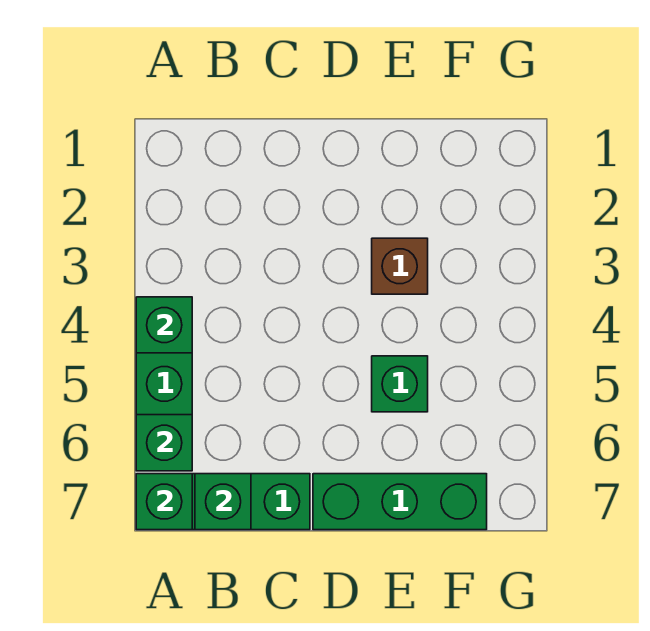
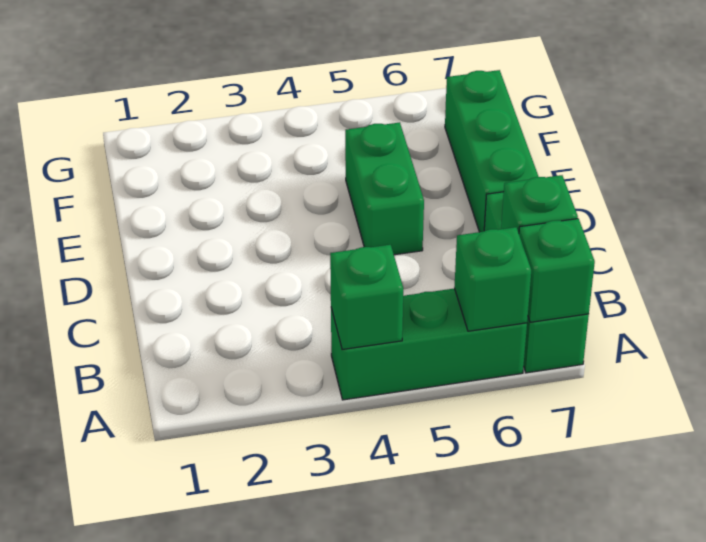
brown brick E3 level 1 -> none
green brick E5 level 1 -> green brick D5:E5 level 1

